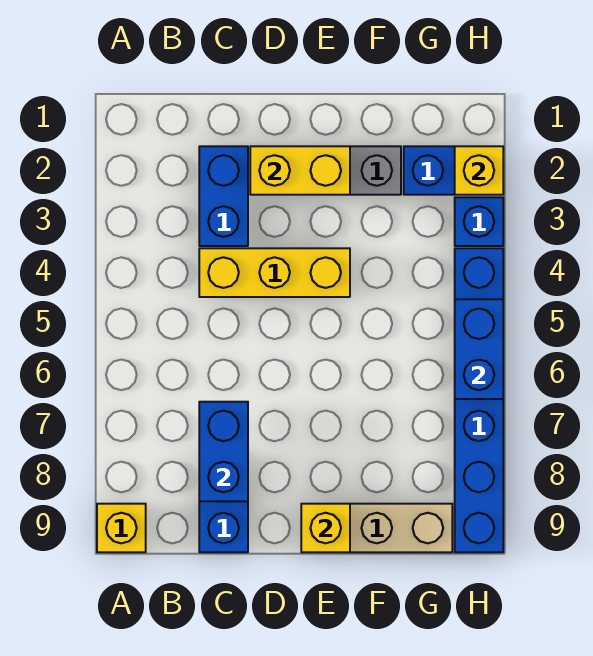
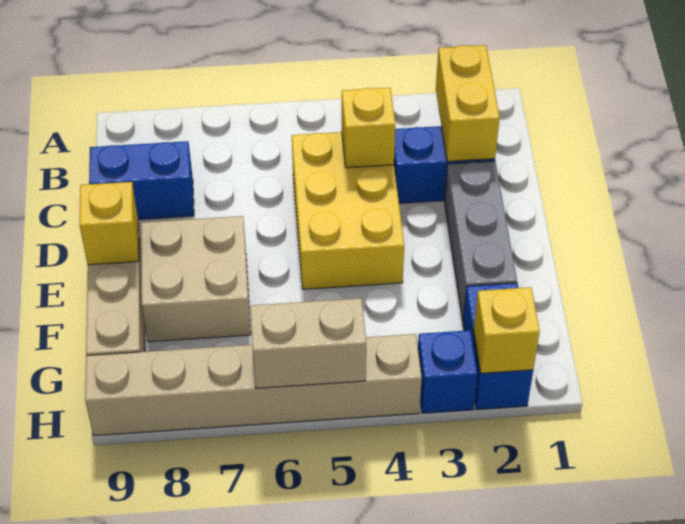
yellow brick A9 level 1 -> yellow brick C4 level 2
yellow brick C4:E4 level 1 -> yellow brick C4:E5 level 1
blue brick C7:C8 level 2 -> none
yellow brick D2:E2 level 2 -> yellow brick B2:C2 level 2
none -> tan brick E7:F8 level 1
blue brick H4:H9 level 1 -> tan brick H4:H9 level 1
blue brick H5:H6 level 2 -> tan brick H5:H6 level 2

